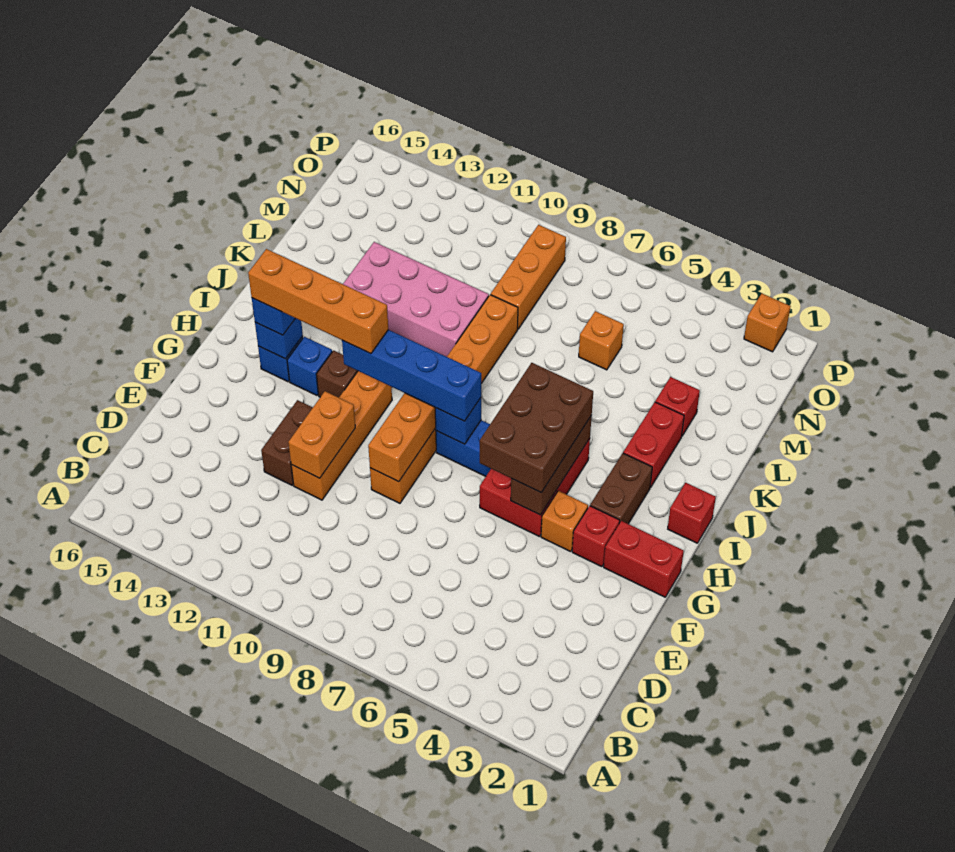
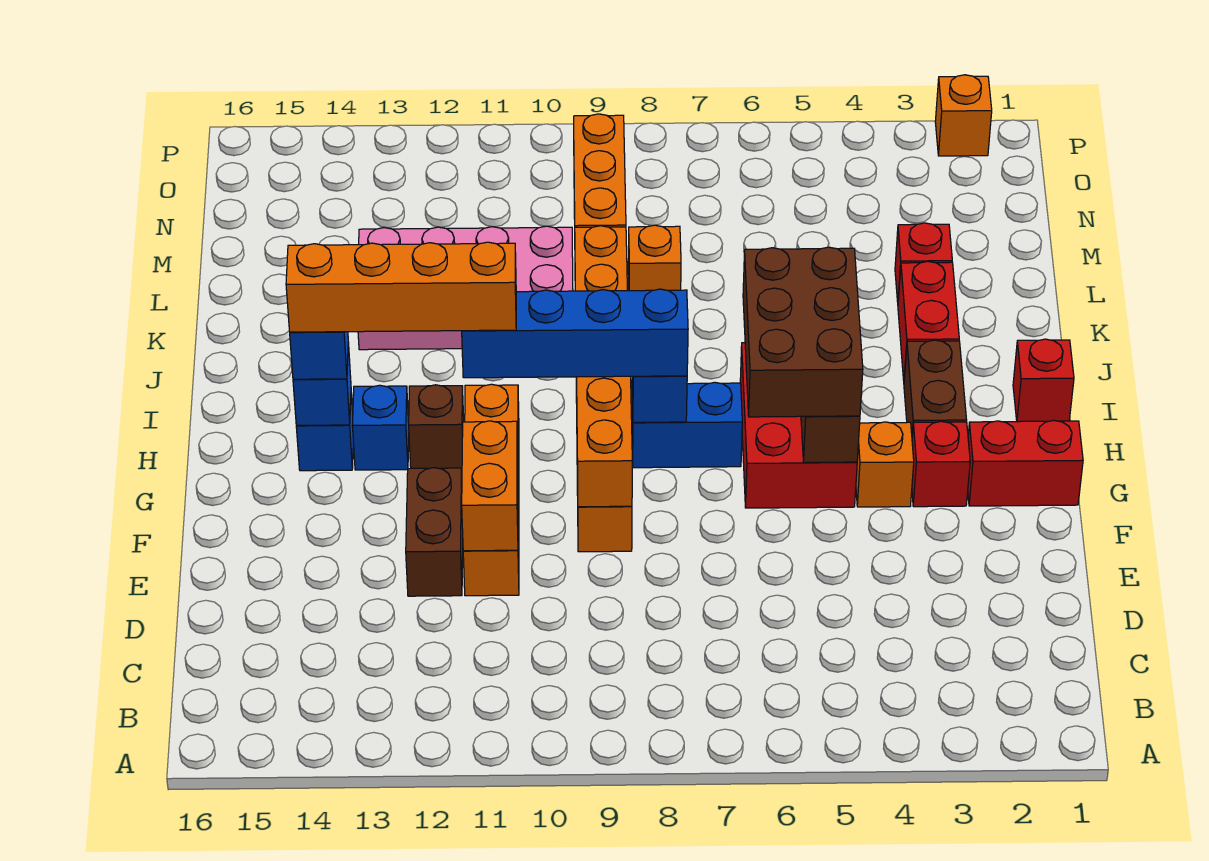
orange brick M6 level 1 -> orange brick L8 level 1

